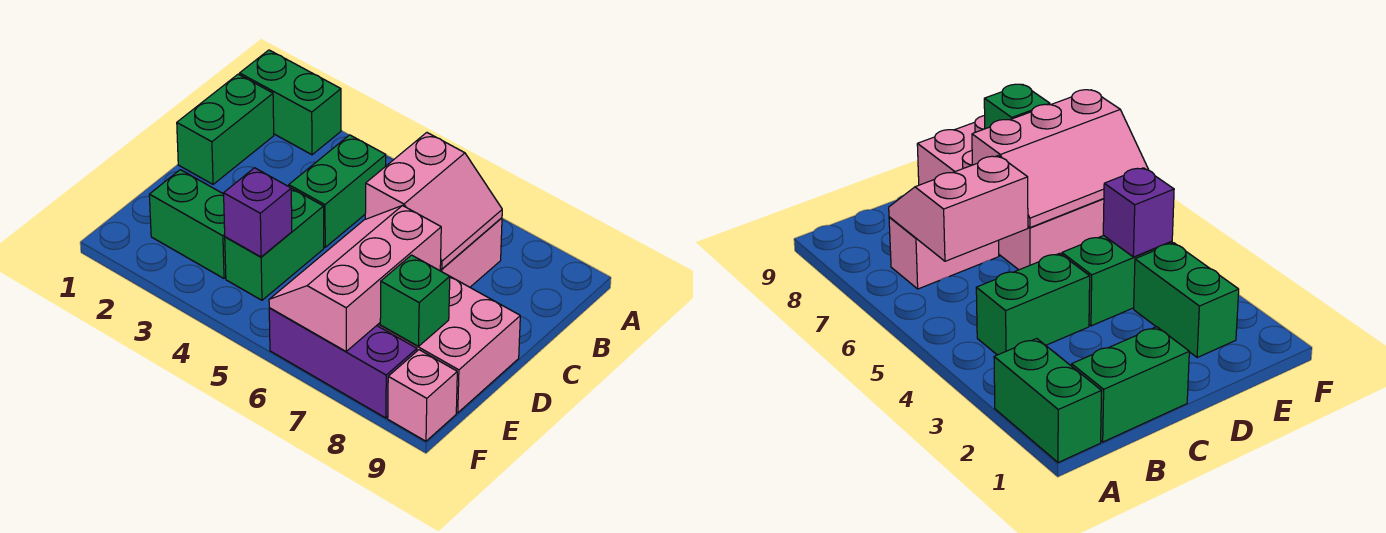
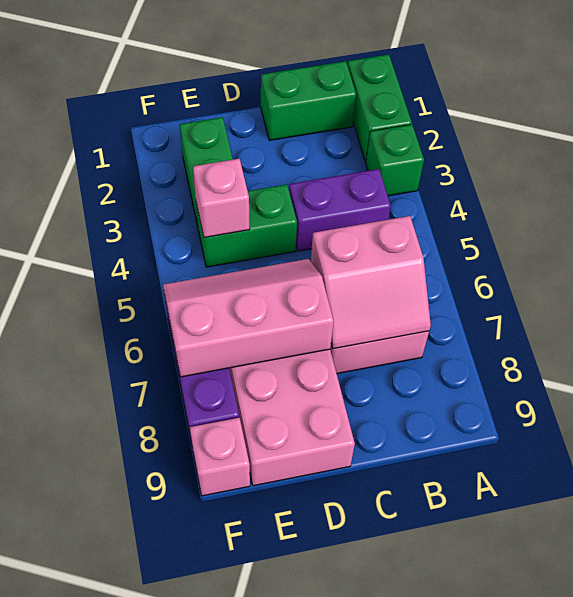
green brick B4:C4 level 1 -> purple brick B4:C4 level 1
purple brick E4 level 2 -> pink brick E4 level 2
green brick E8 level 2 -> green brick A3 level 1

